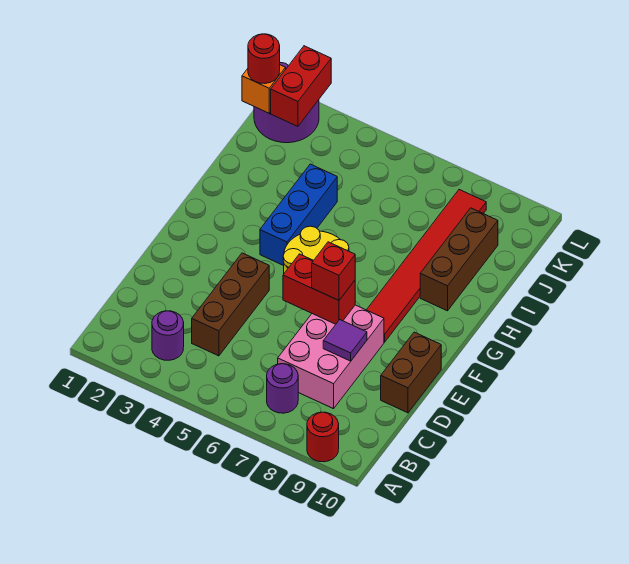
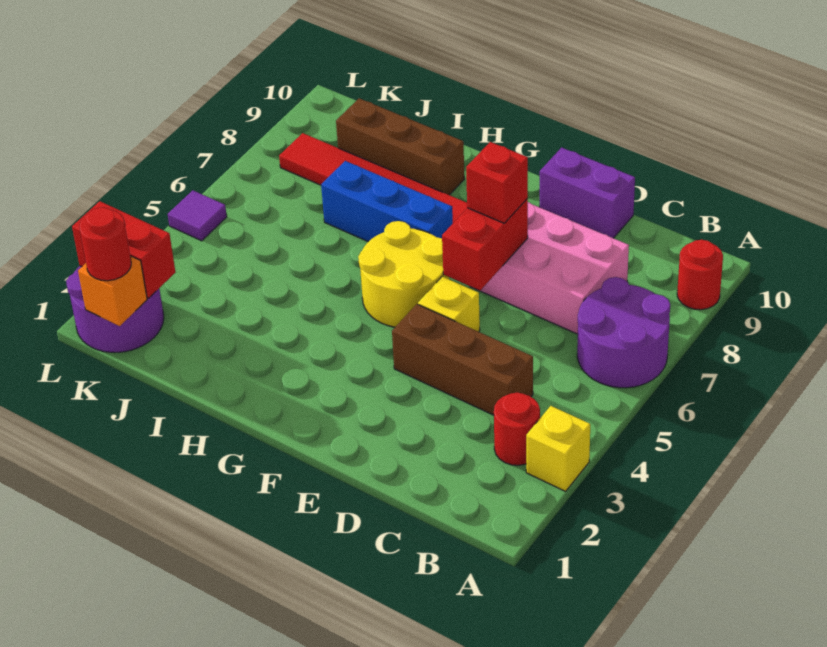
none -> yellow brick A3 level 1
purple round brick B3 level 1 -> red round brick B3 level 1
purple round brick B7 level 1 -> purple round brick A6:B7 level 1
purple tile D8 level 2 -> purple tile L5 level 1
brown brick D10:E10 level 1 -> purple brick D10:E10 level 1
none -> yellow brick E5 level 1
blue brick G4:I4 level 1 -> blue brick G7:I7 level 1

